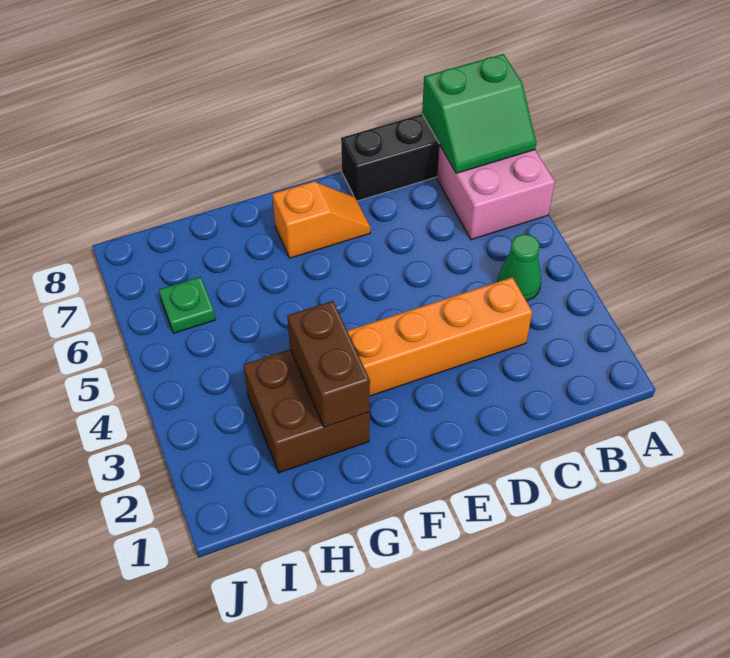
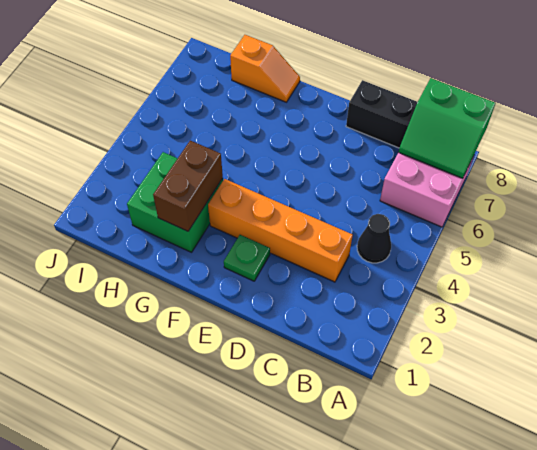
green cone B4 level 1 -> black cone B4 level 1
orange slope E7:F7 level 1 top F -> orange slope G8:H8 level 1 top H
brown brick G2:H3 level 1 -> green brick G2:H3 level 1
green plate I6 level 1 -> green plate E2 level 1

